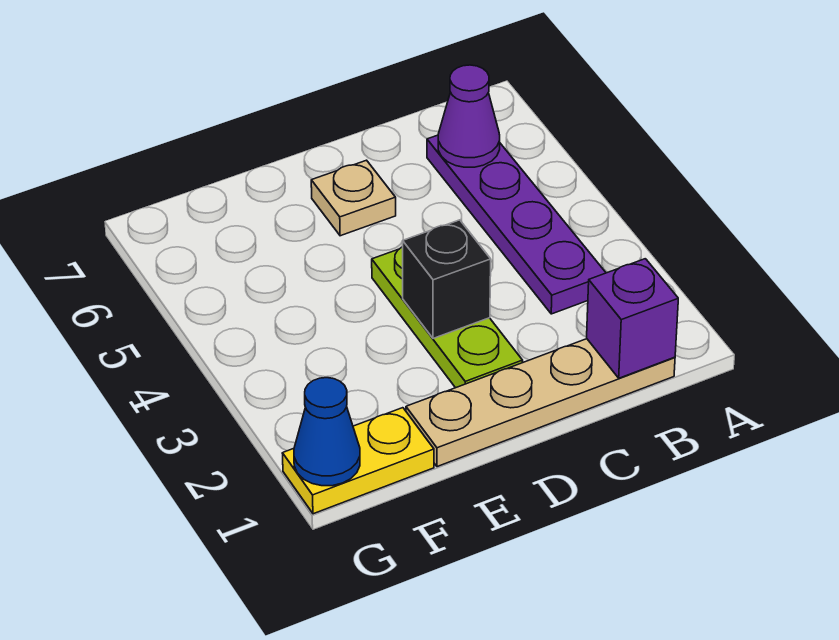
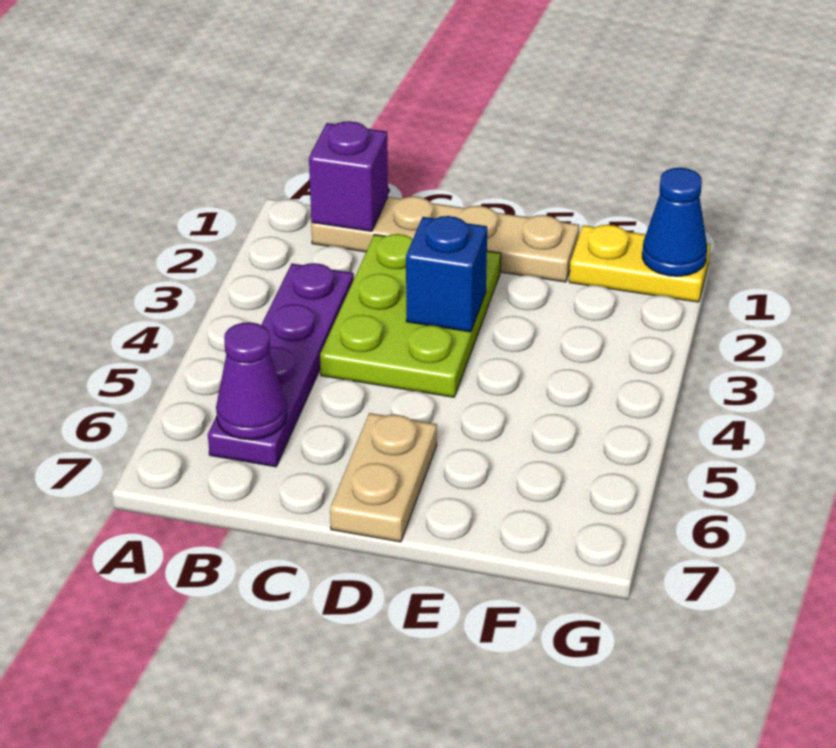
lime plate D2:D4 level 1 -> lime plate C2:D4 level 1
black brick D3 level 2 -> blue brick D3 level 2
tan plate D6 level 1 -> tan plate D6:D7 level 1

